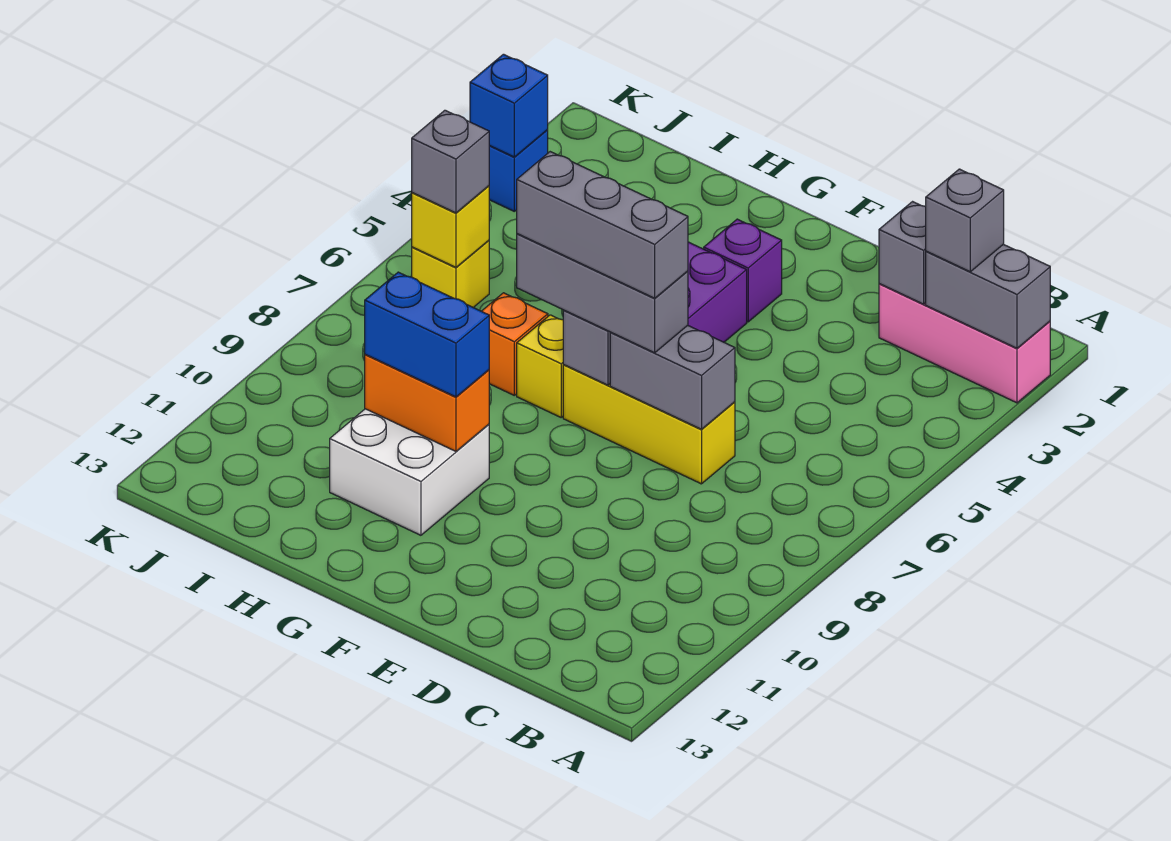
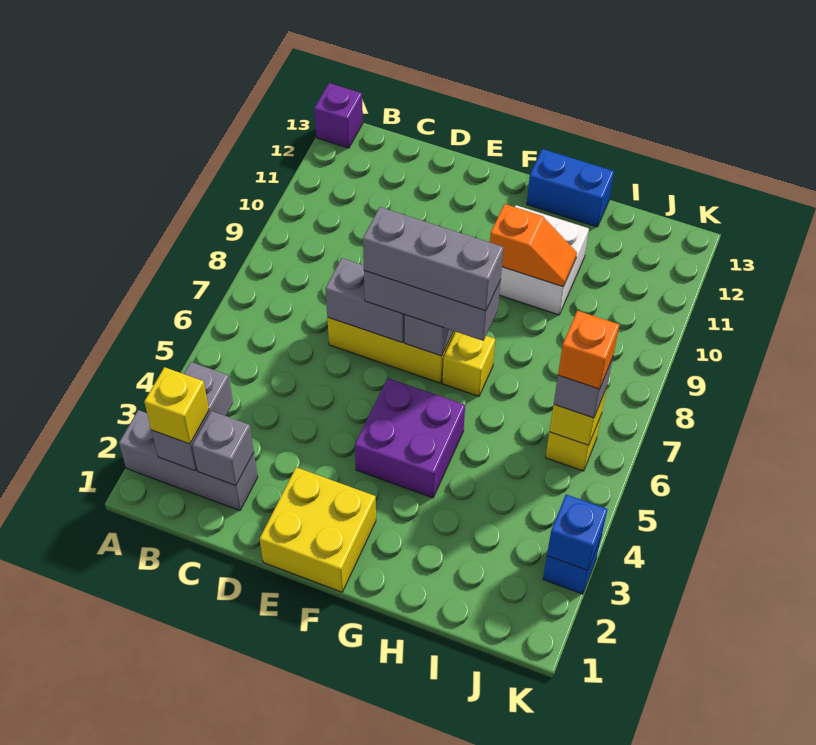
pink brick A2:C2 level 1 -> grey brick A2:C2 level 1
grey brick A2:B2 level 2 -> grey brick B2:B3 level 2
grey brick B2 level 3 -> yellow brick B2 level 3
none -> yellow brick E1:F2 level 1
purple brick F3 level 1 -> purple brick A13 level 1
orange brick G10:H10 level 2 -> orange slope G10:H10 level 2 top G
blue brick G10:H10 level 3 -> blue brick G13:H13 level 1
orange brick H7 level 1 -> orange brick J6 level 4

